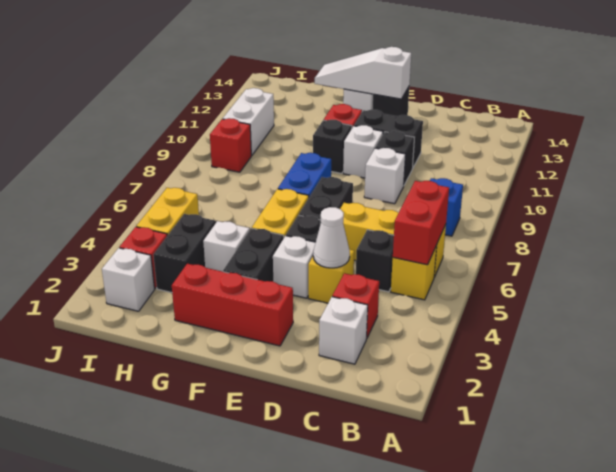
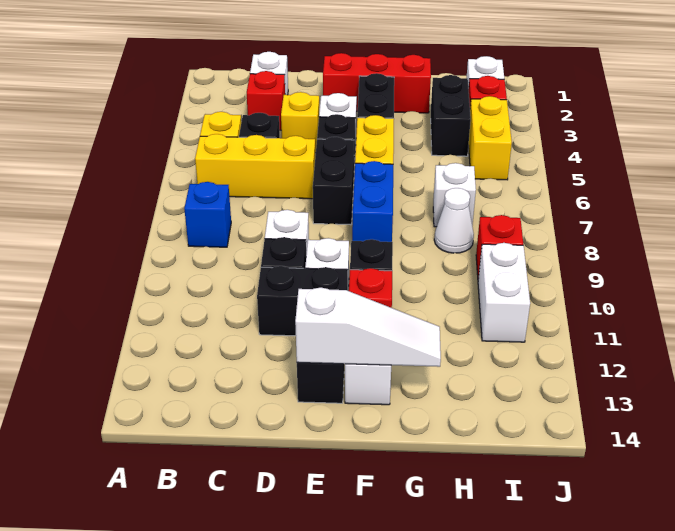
red brick B5:B6 level 2 -> none
white cone D4 level 2 -> white cone H8 level 1
white brick G4 level 1 -> white brick H7 level 1

